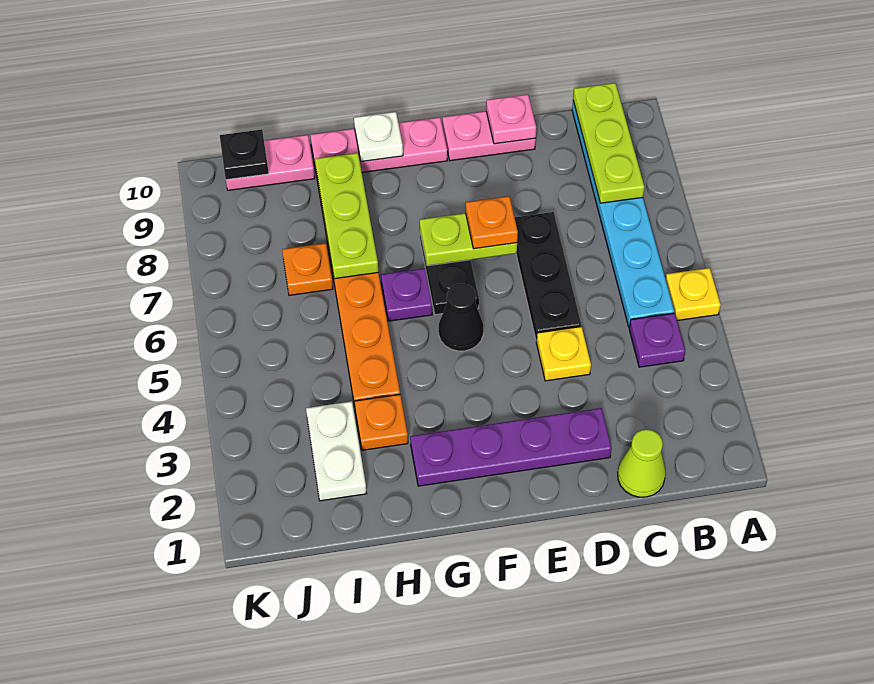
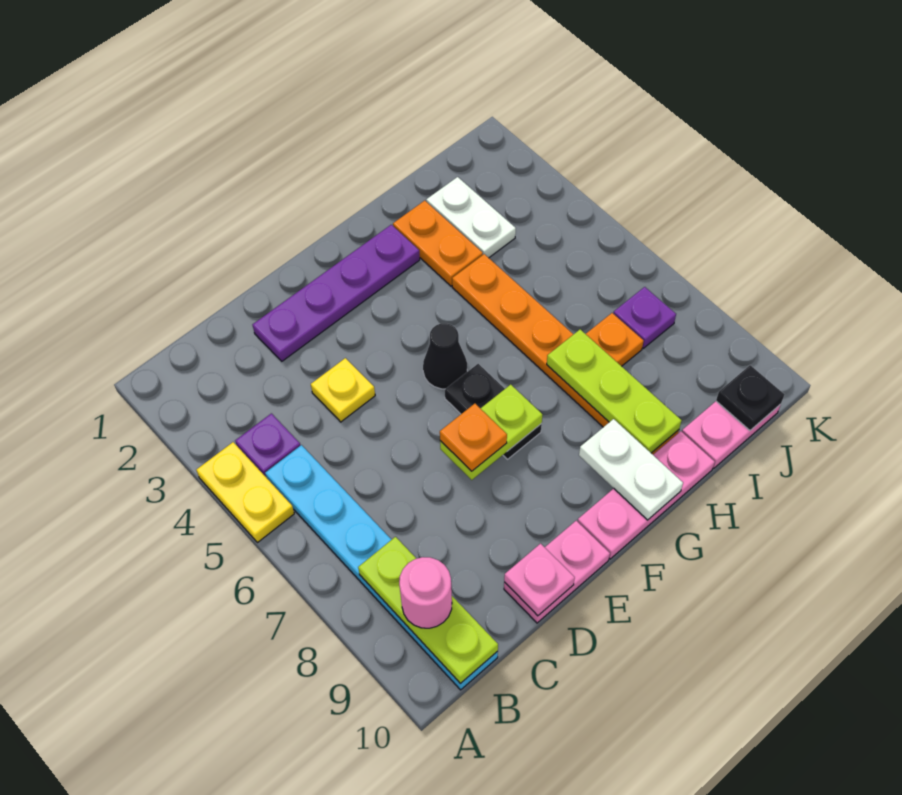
yellow plate A5 level 1 -> yellow plate A4:A5 level 1
none -> pink round brick B9 level 3
lime cone C1 level 1 -> none
black plate D5:D7 level 1 -> none
purple plate G6 level 1 -> purple plate J7 level 1
white plate G10 level 2 -> white plate G9:G10 level 2
orange plate H3 level 1 -> orange plate H2:H3 level 1

